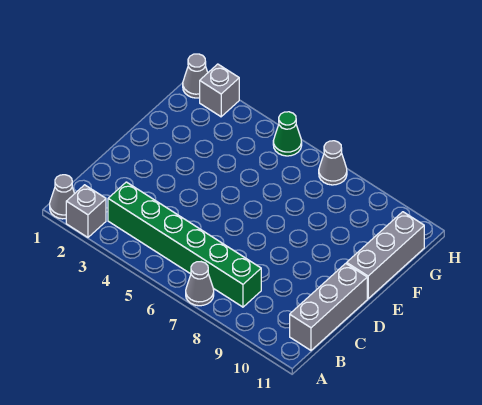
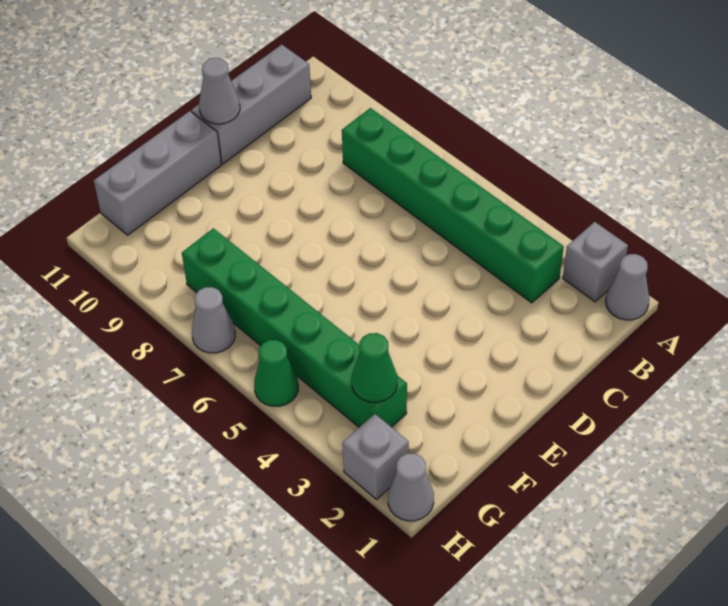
grey cone A7 level 1 -> grey cone D11 level 2
none -> green brick G3:G8 level 1
none -> green cone G3 level 2

